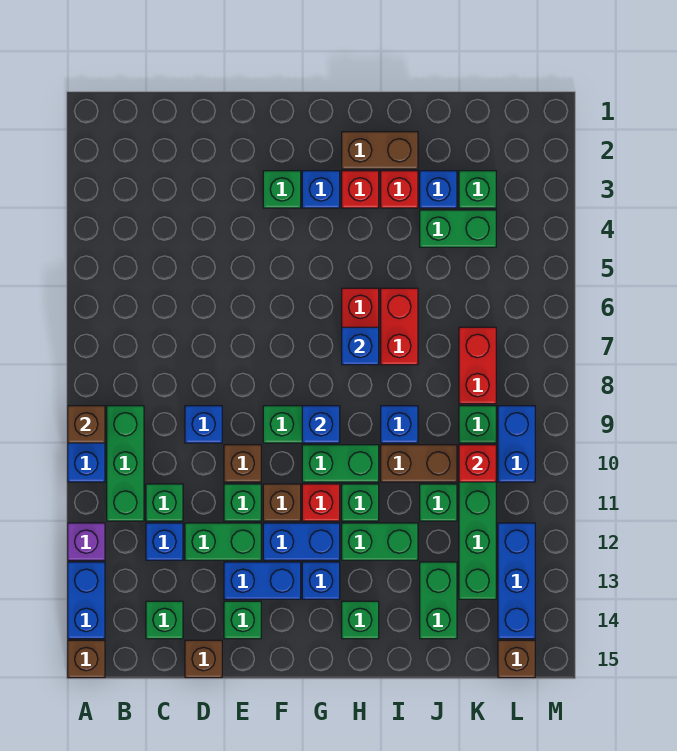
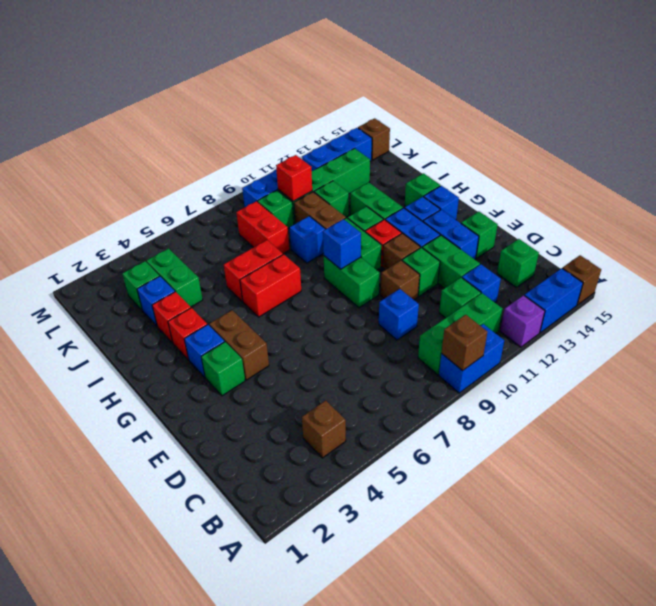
brown brick D15 level 1 -> brown brick B4 level 1
brown brick H2:I2 level 1 -> brown brick F4:G4 level 1
blue brick H7 level 2 -> blue brick G14 level 1
green brick J13:J14 level 1 -> none
red brick K7:K8 level 1 -> red brick J8:K8 level 1

